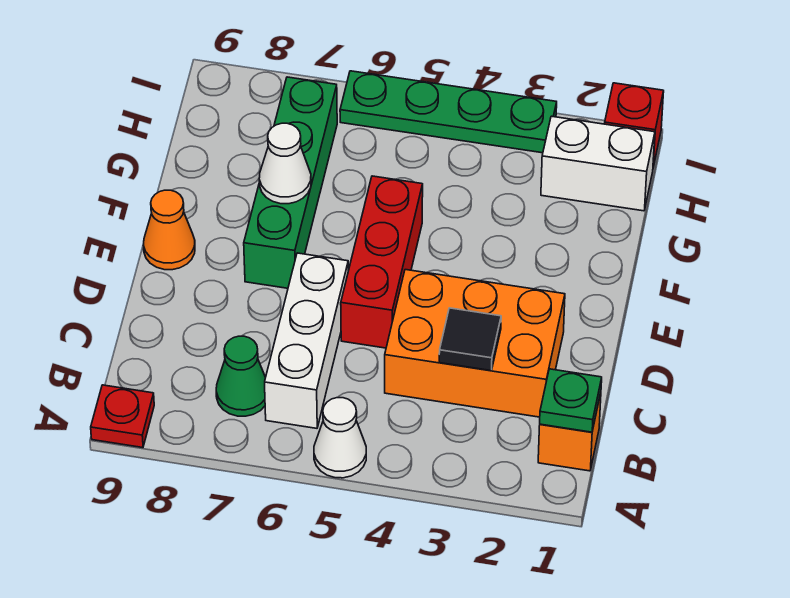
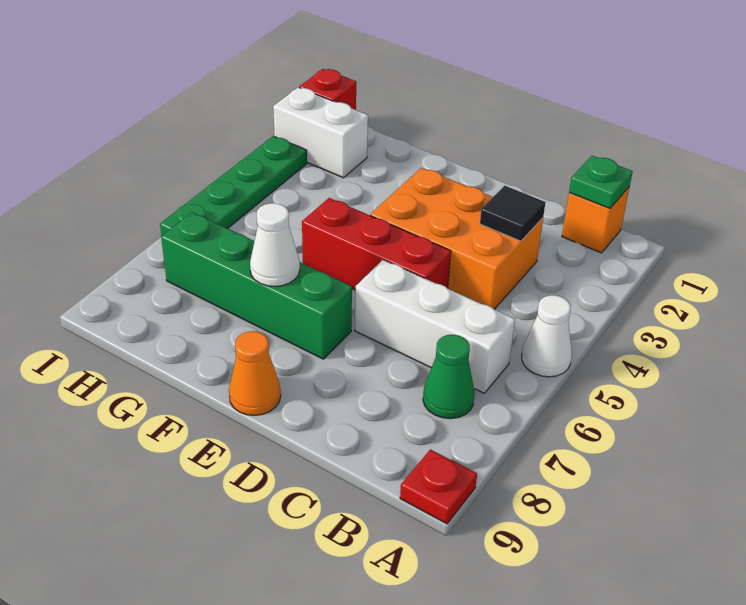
orange brick C2:D4 level 1 -> orange brick C3:E4 level 1
white brick H1:H2 level 1 -> white brick H2:I2 level 1

